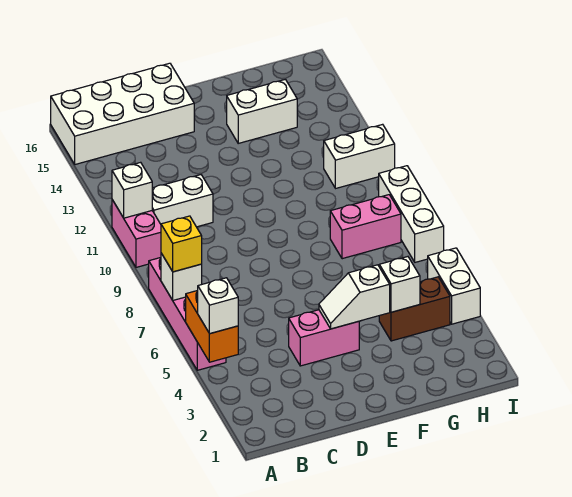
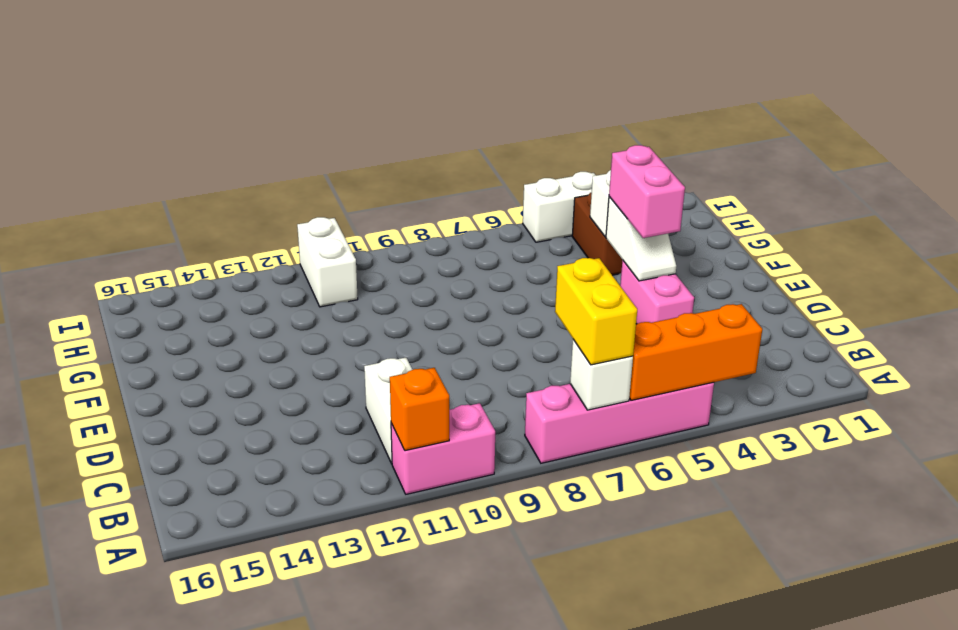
orange brick A4:A5 level 2 -> orange brick A4:A6 level 2
white brick A4 level 3 -> none
yellow brick A7 level 3 -> yellow brick A7:B7 level 3
white brick A11 level 2 -> orange brick A11 level 2
white brick A15:D16 level 1 -> none
white brick F14:G14 level 1 -> none
pink brick G8:H8 level 1 -> pink brick E4:F4 level 3
white brick I7:I9 level 1 -> none

